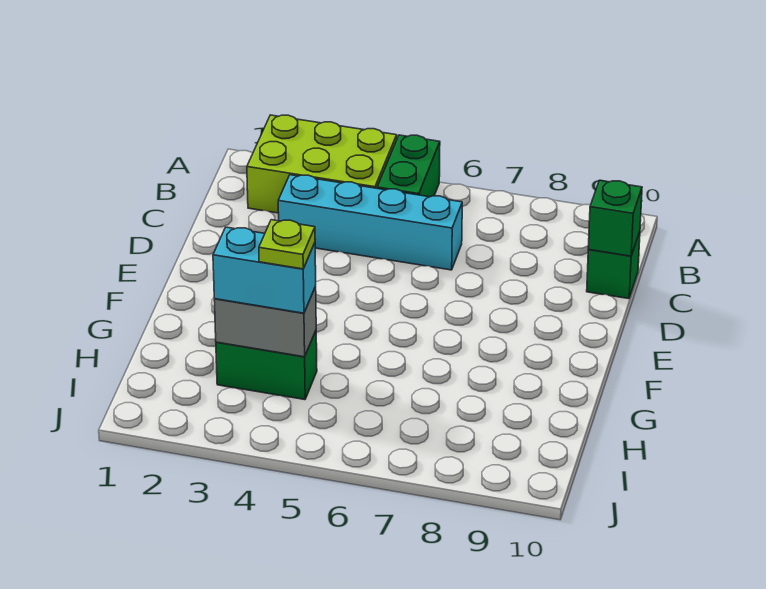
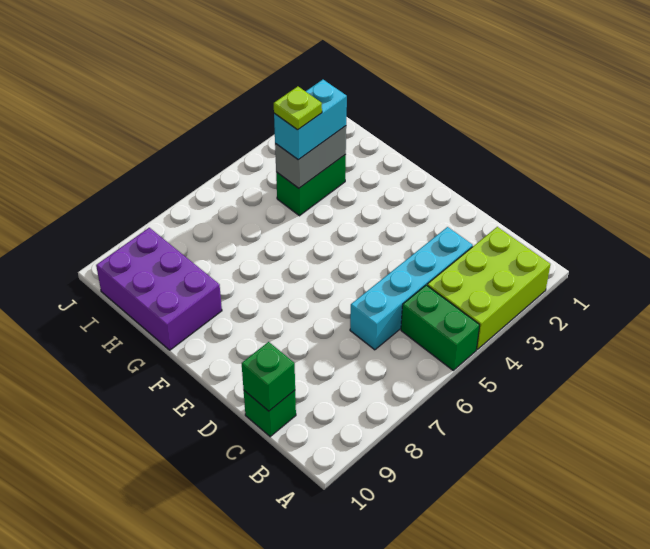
none -> purple brick G9:I10 level 1

